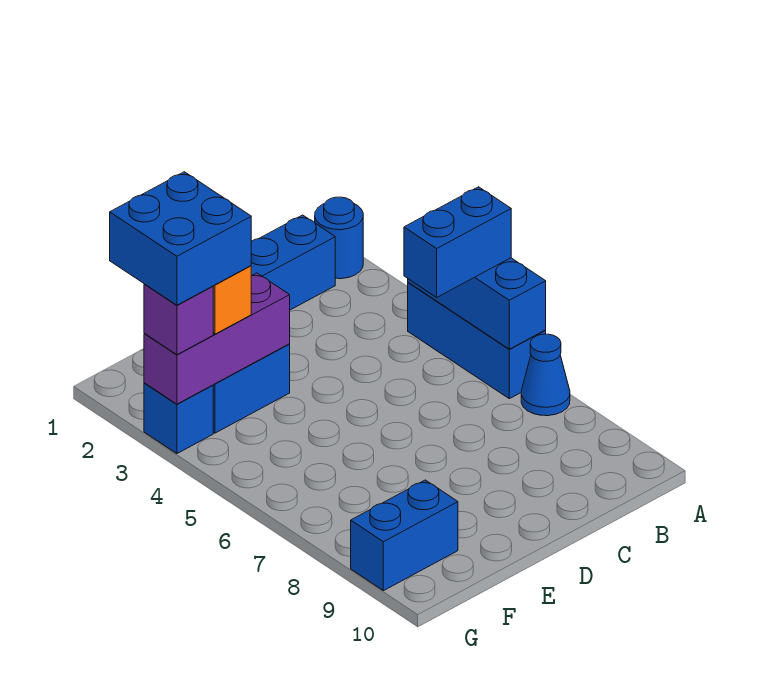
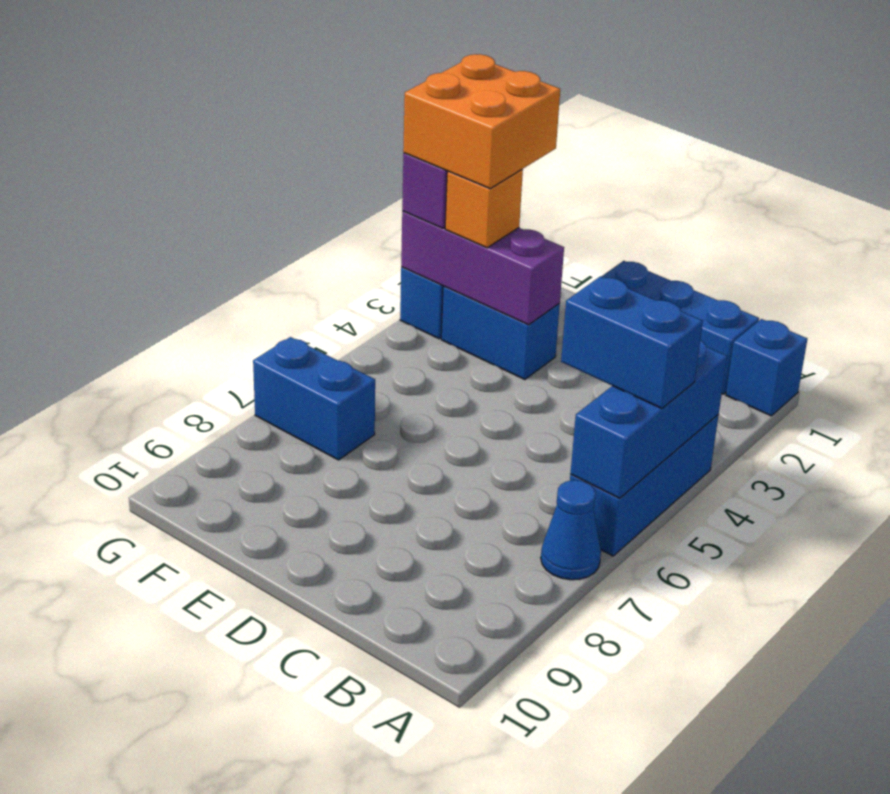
blue round brick A1 level 1 -> blue brick A1 level 1
blue brick F2:G3 level 4 -> orange brick F2:G3 level 4
blue brick F9:G9 level 1 -> blue brick F7:G7 level 1

